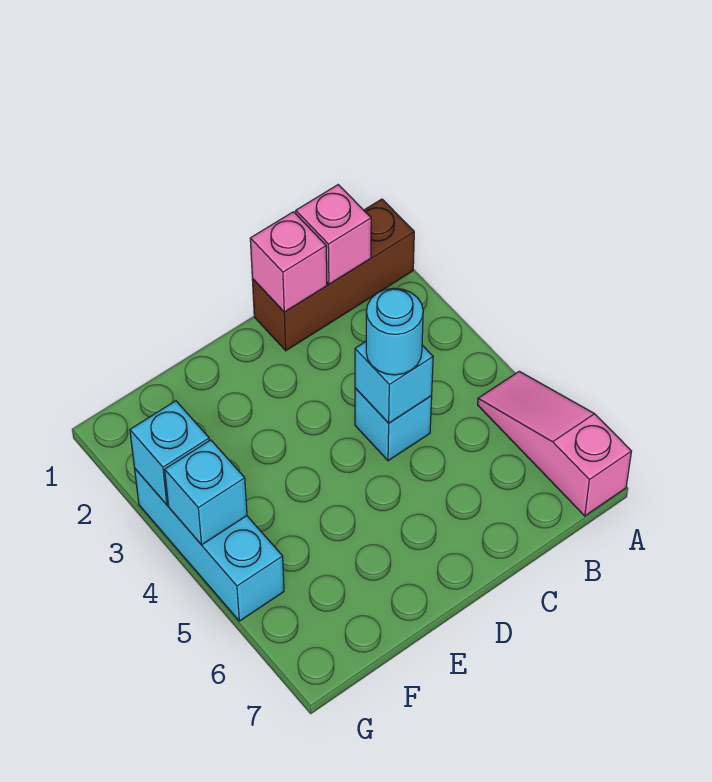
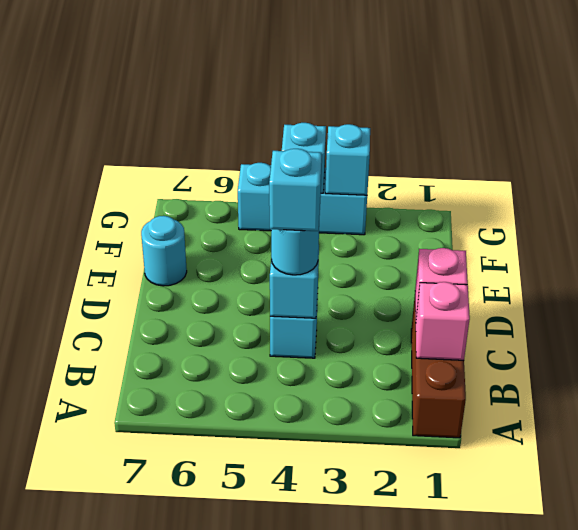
pink slope A5:A7 level 1 top 7 -> none
none -> cyan brick C4 level 4
none -> cyan round brick E7 level 1

